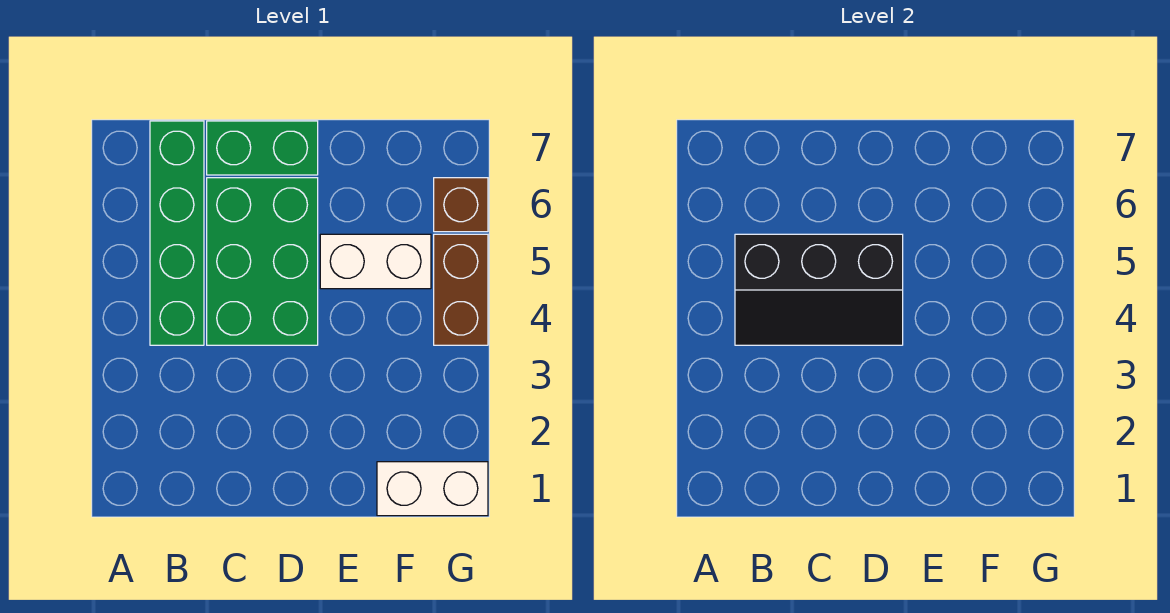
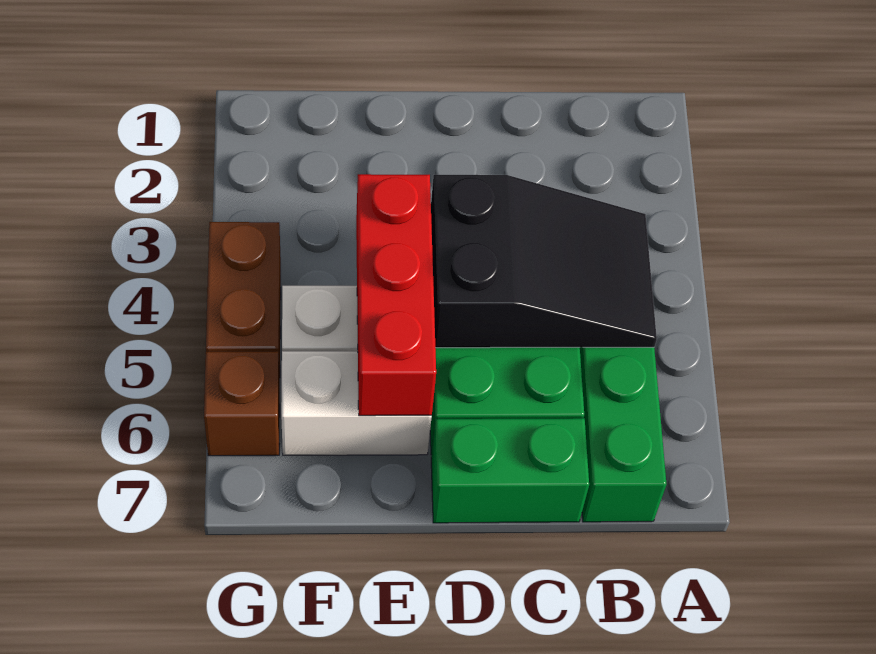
black slope B4:D5 level 2 top 5 -> black slope B4:D5 level 2 top D
none -> red brick E4:E6 level 2
white brick F1:G1 level 1 -> white brick E6:F6 level 1

